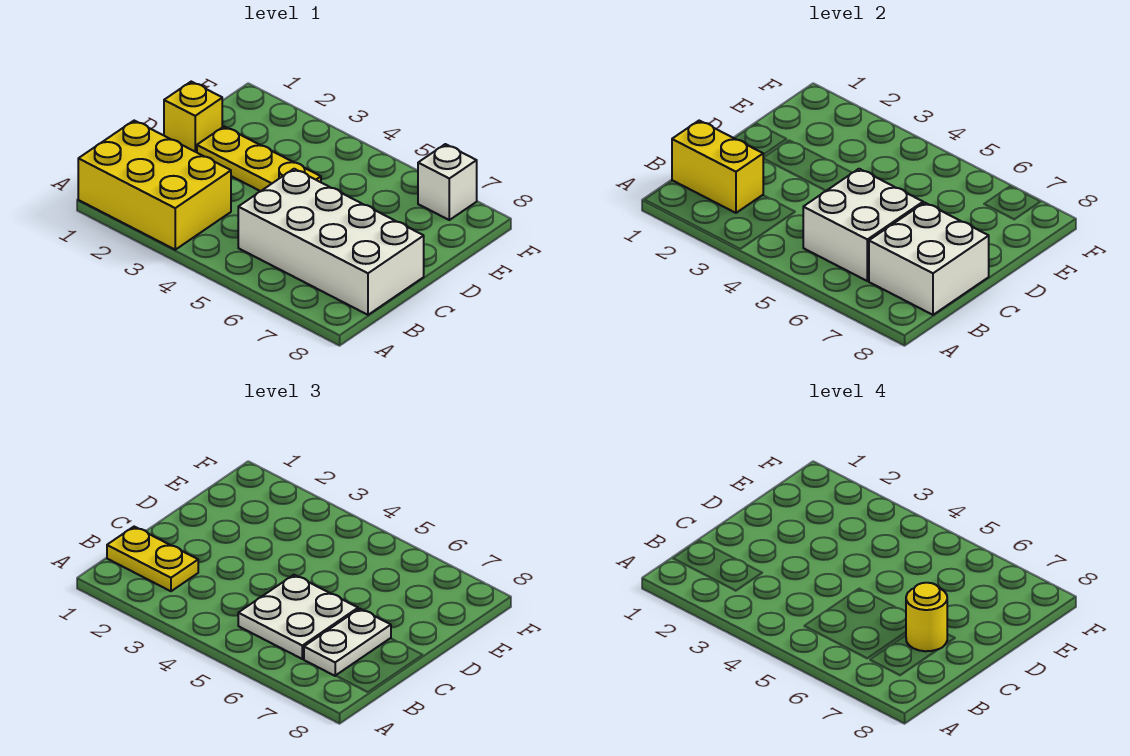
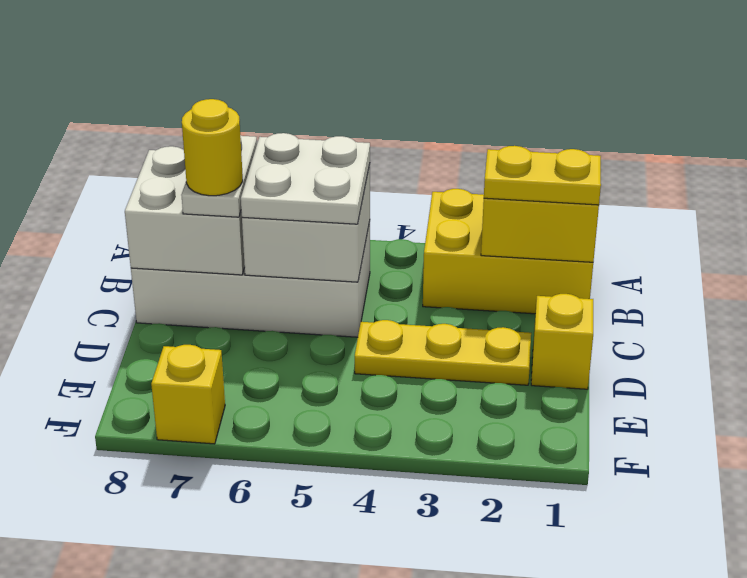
white brick F7 level 1 -> yellow brick F7 level 1

